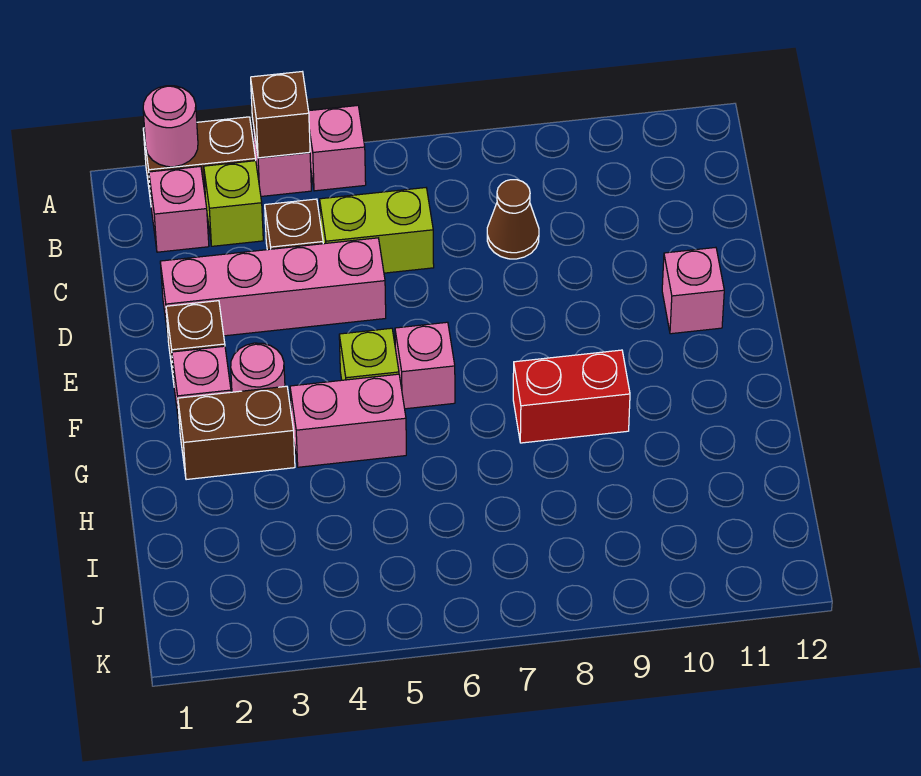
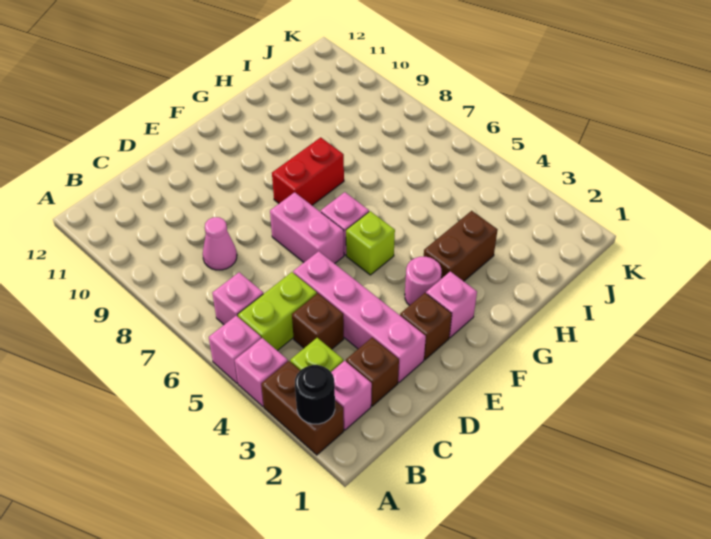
pink round brick A2 level 2 -> black round brick A2 level 2
brown brick A4 level 2 -> brown brick C2 level 1
lime brick C5:C6 level 1 -> lime brick B5:C5 level 1
brown cone C8 level 1 -> pink cone C8 level 1
pink brick E11 level 1 -> pink brick B6 level 1
brown brick G2:G3 level 1 -> brown brick G3:H3 level 1
pink brick G4:G5 level 1 -> pink brick E6:E7 level 1
red brick G8:G9 level 1 -> red brick F8:G8 level 1

